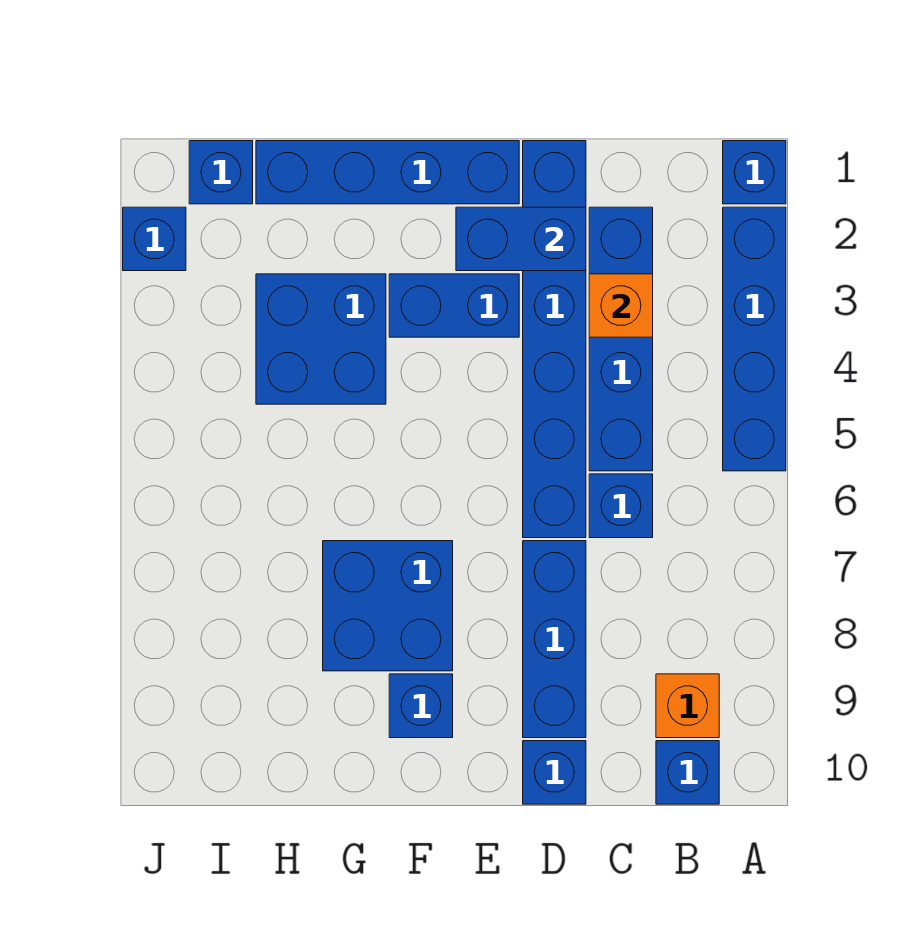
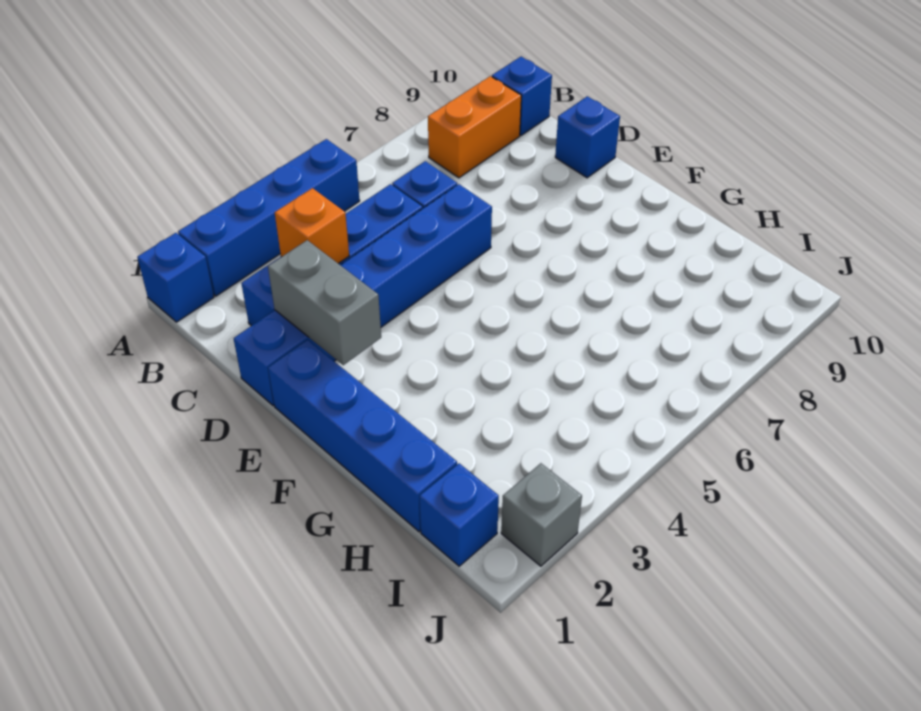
orange brick B9 level 1 -> orange brick B8:B9 level 1
blue brick D2:E2 level 2 -> grey brick D2:E2 level 2
blue brick D7:D9 level 1 -> none
blue brick E3:F3 level 1 -> none
blue brick F7:G8 level 1 -> none
blue brick F9 level 1 -> none
blue brick G3:H4 level 1 -> none
blue brick J2 level 1 -> grey brick J2 level 1

